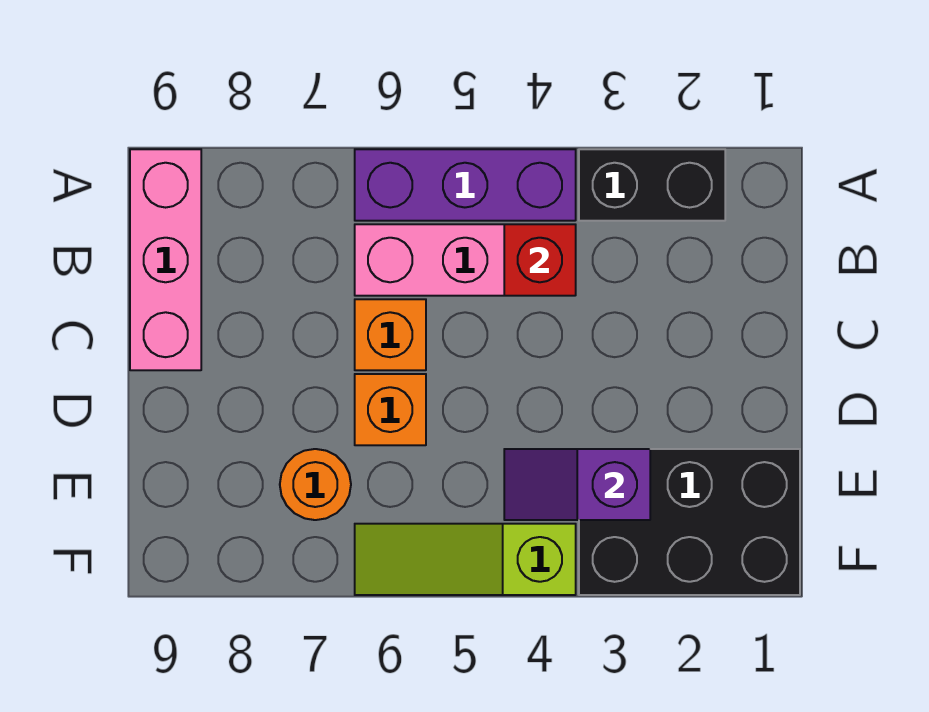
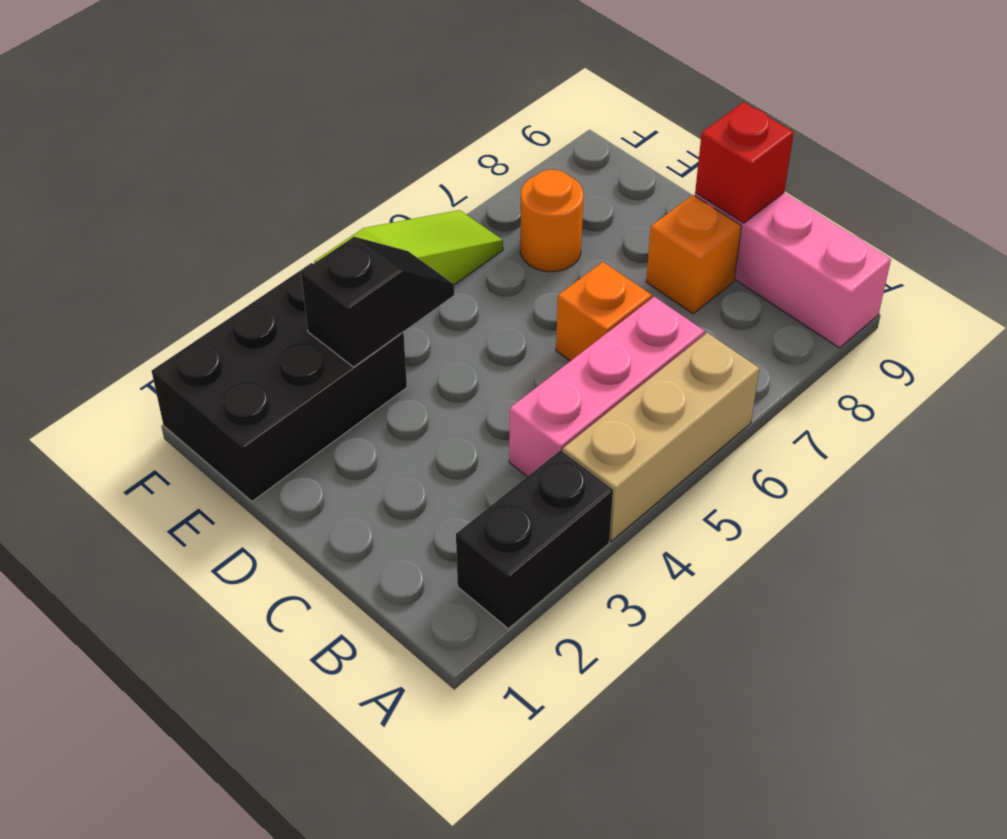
purple brick A4:A6 level 1 -> tan brick A4:A6 level 1
red brick B4 level 2 -> red brick C9 level 2
orange brick D6 level 1 -> orange brick C8 level 1
purple slope E3:E4 level 2 top 3 -> black slope E3:E4 level 2 top 3

